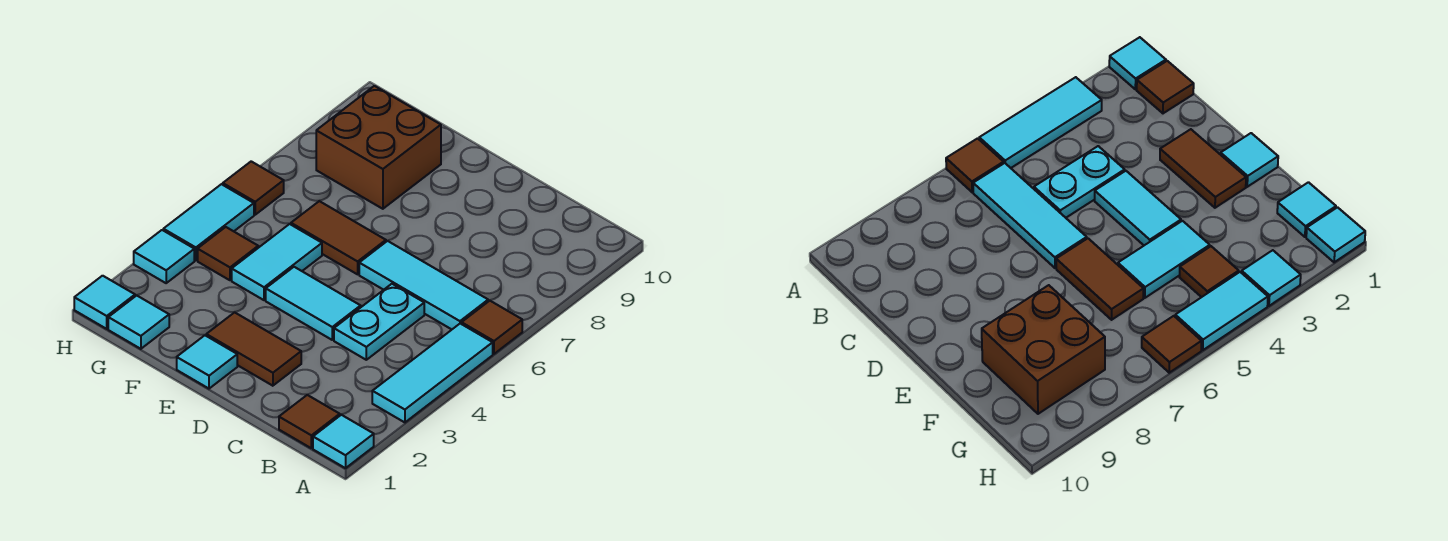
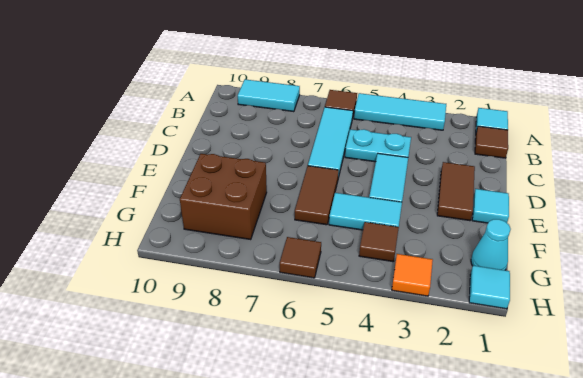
cyan tile G1 level 1 -> cyan cone G1 level 1
cyan tile H3 level 1 -> orange tile H3 level 1
cyan tile H4:H5 level 1 -> cyan tile A8:A9 level 1

